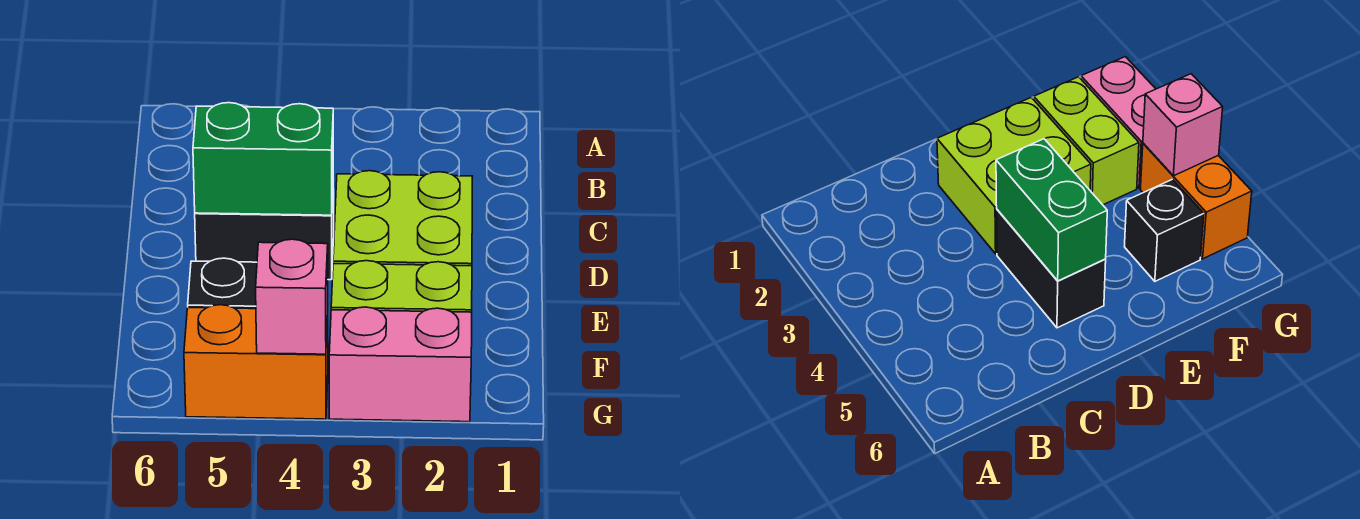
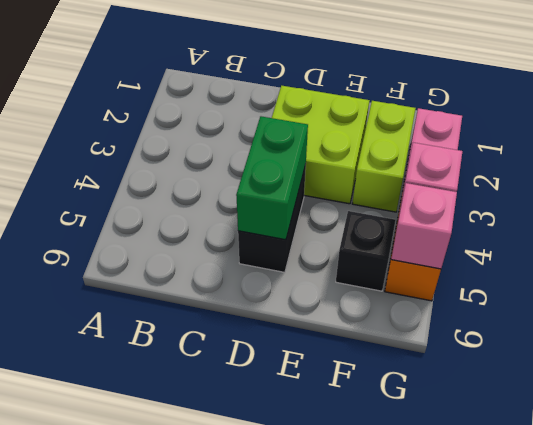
none -> pink brick G5 level 2

